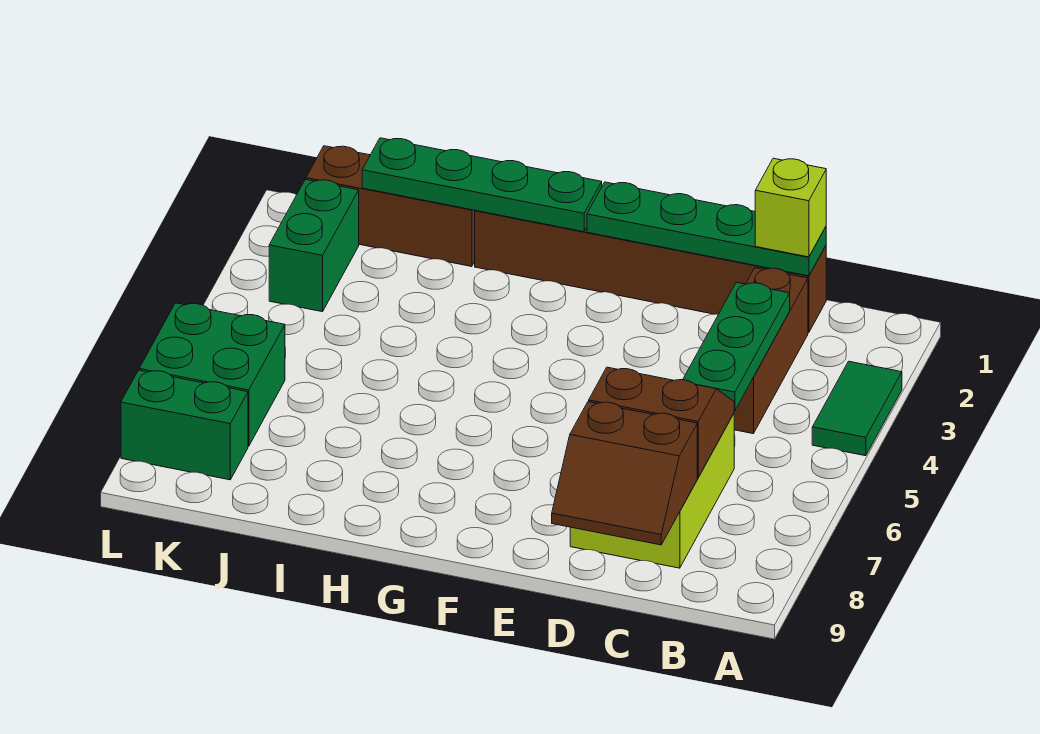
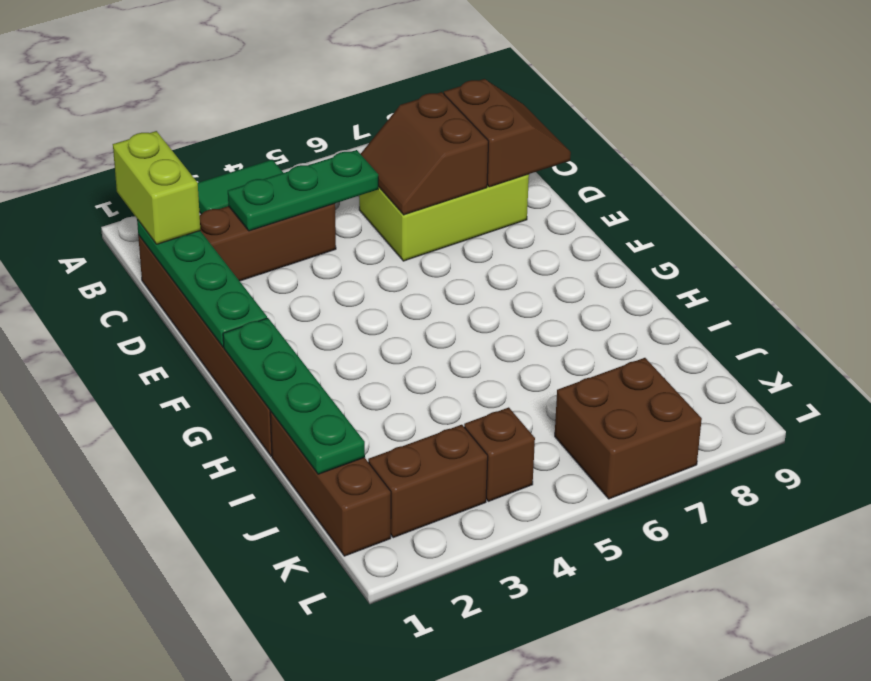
lime brick C1 level 3 -> lime brick B1:C1 level 3
green brick K2:K3 level 1 -> brown brick K2:K3 level 1
none -> brown brick K4 level 1
green brick K6:L7 level 1 -> brown brick K6:L7 level 1
green brick K8:L8 level 1 -> none

